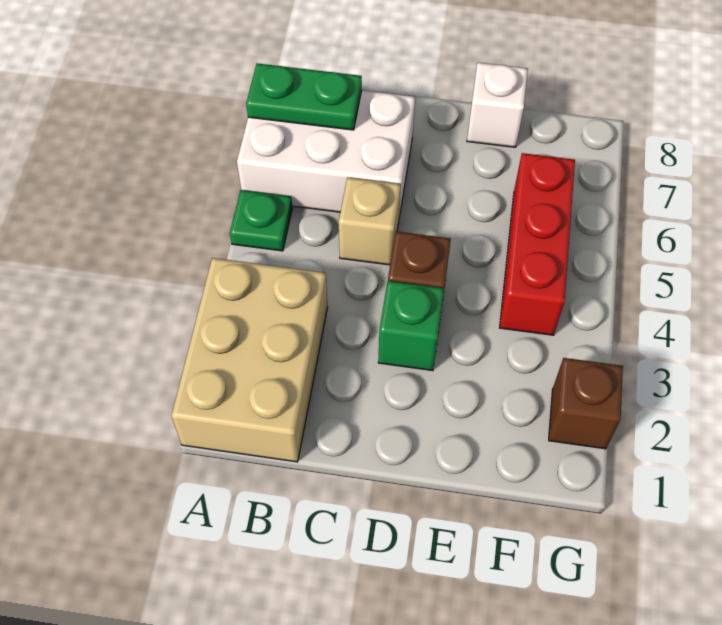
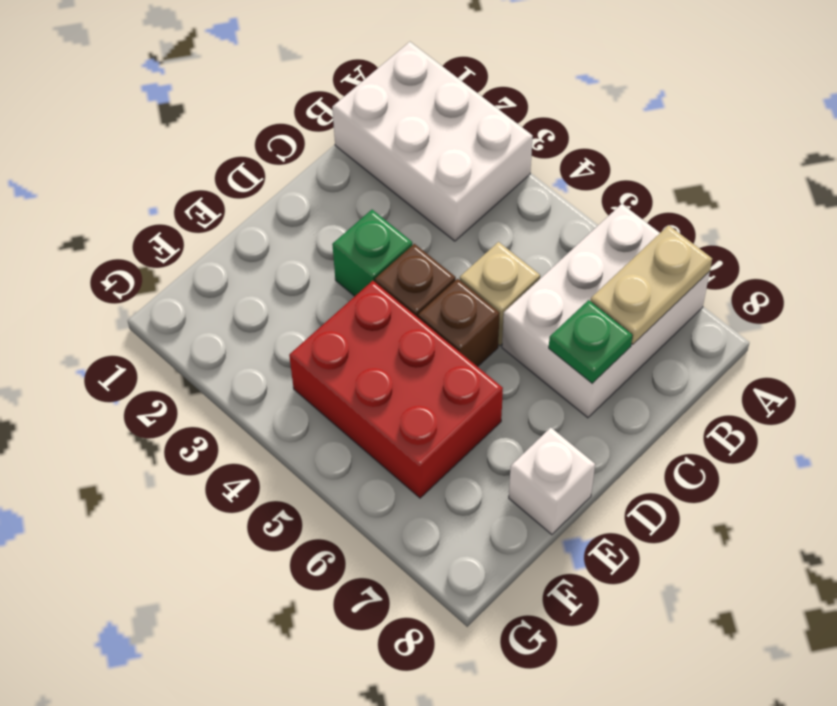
tan brick A1:B3 level 1 -> white brick A1:B3 level 1
green plate A5 level 1 -> green plate C7 level 2
green plate A7:B7 level 2 -> tan plate A7:B7 level 2
red brick F4:F6 level 1 -> red brick E4:F6 level 1
brown brick G2 level 1 -> brown brick D5 level 1

